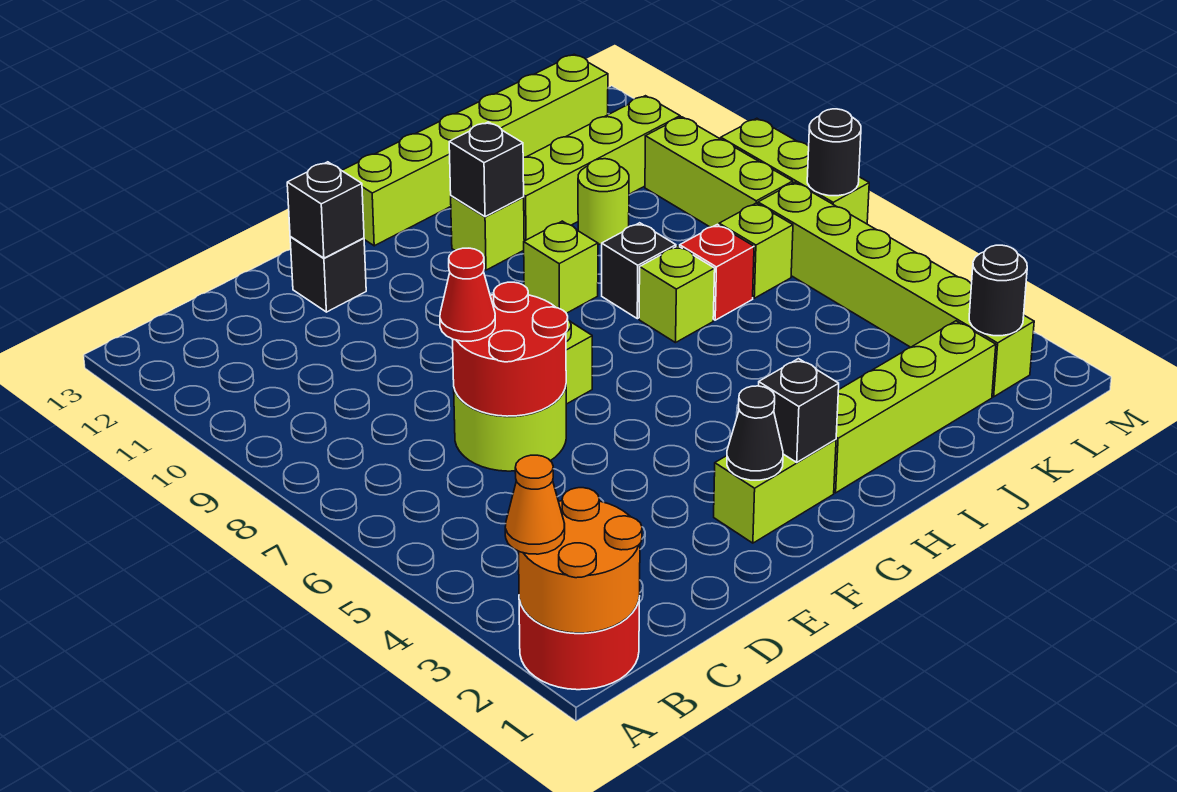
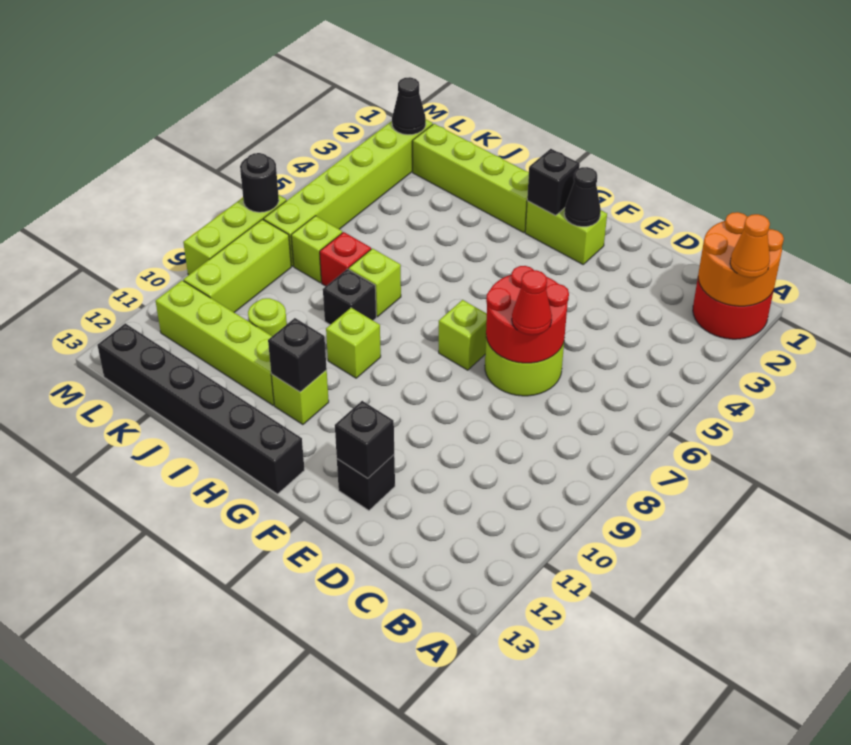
lime brick G13:L13 level 1 -> black brick G13:L13 level 1
black round brick L2 level 2 -> black cone L2 level 2

